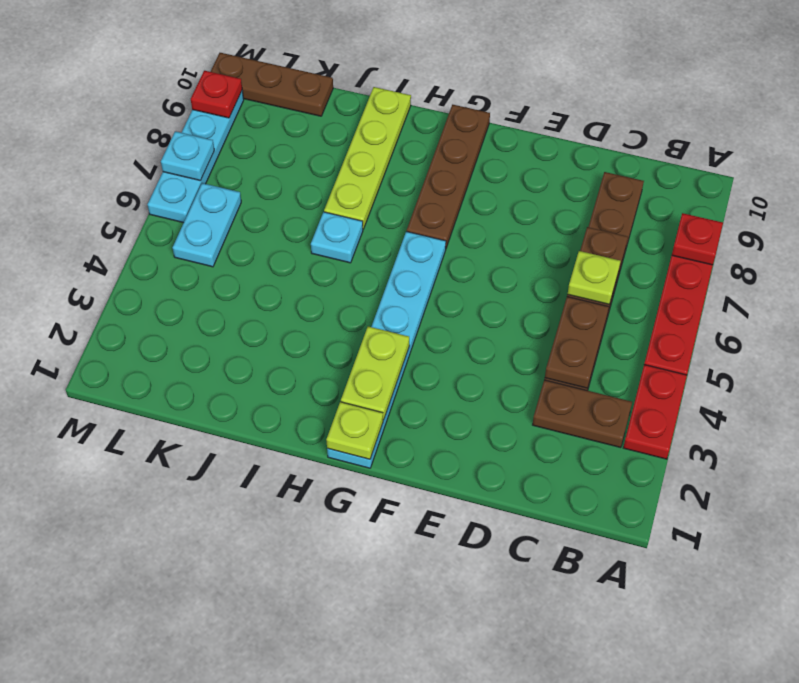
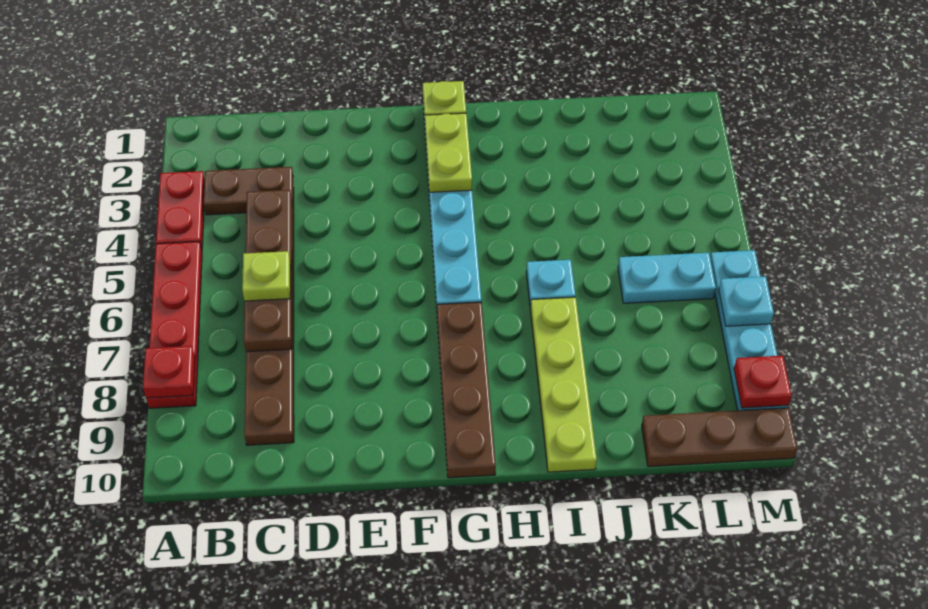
cyan plate L5:L6 level 1 -> cyan plate K6:L6 level 1

